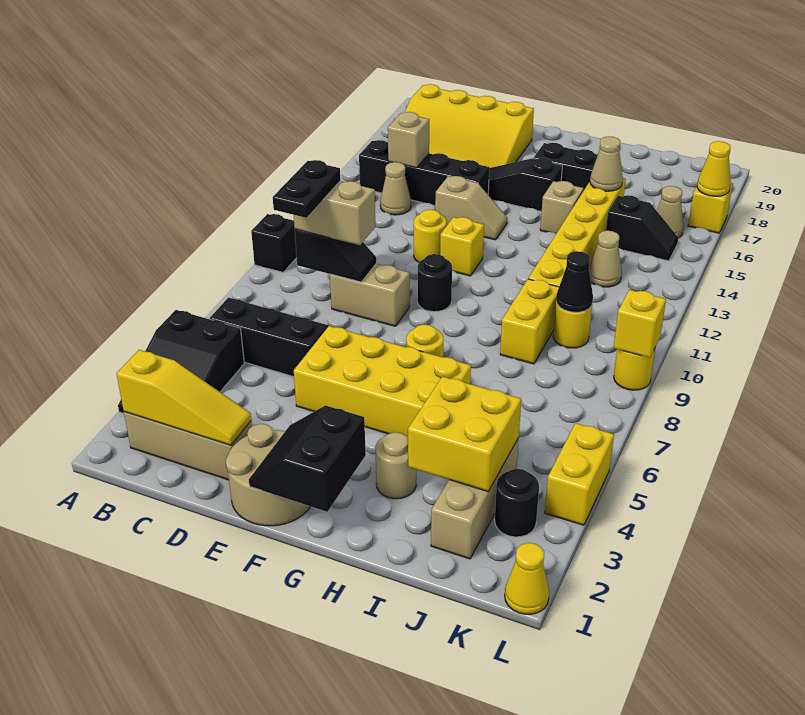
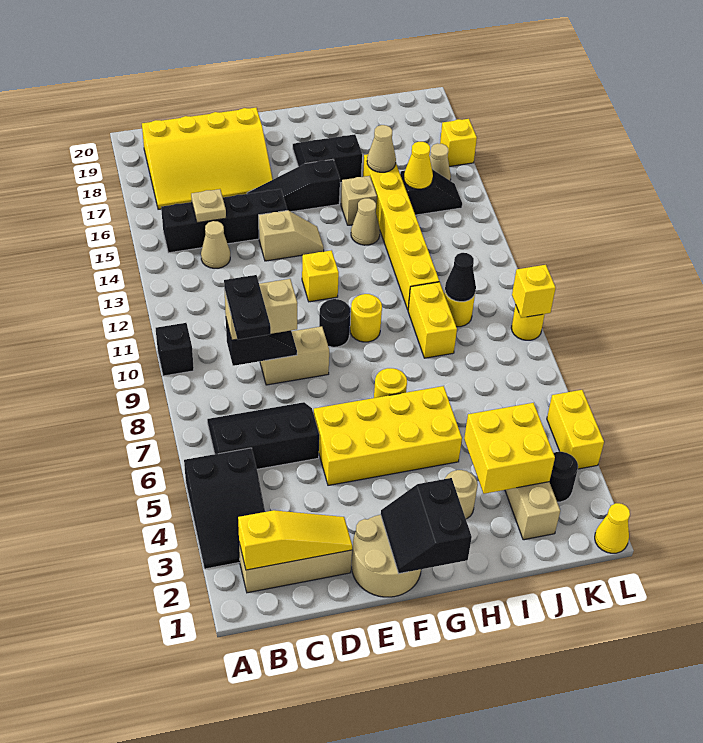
tan brick C15 level 2 -> tan plate C15 level 2
yellow round brick E12 level 1 -> yellow round brick G10 level 1
tan cone J13 level 1 -> tan cone H14 level 1
yellow cone L17 level 2 -> yellow cone J15 level 2

